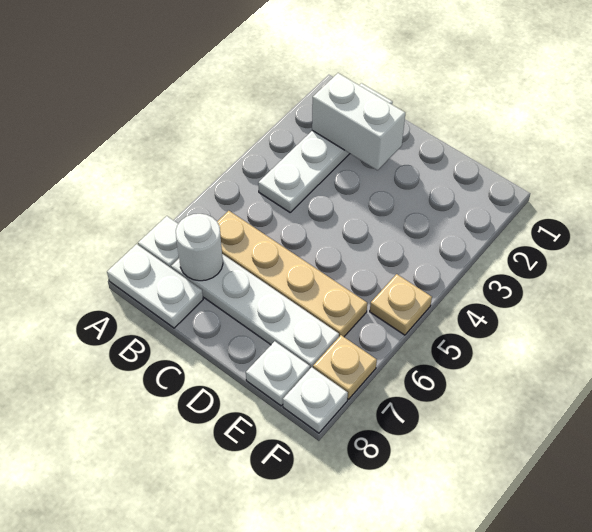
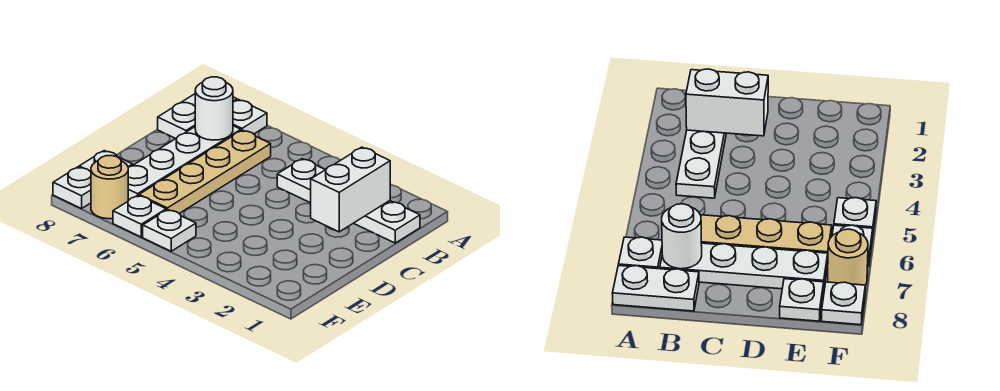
tan plate F5 level 1 -> white plate F5 level 1
none -> white plate F6 level 1
tan plate F7 level 1 -> tan round brick F7 level 1

